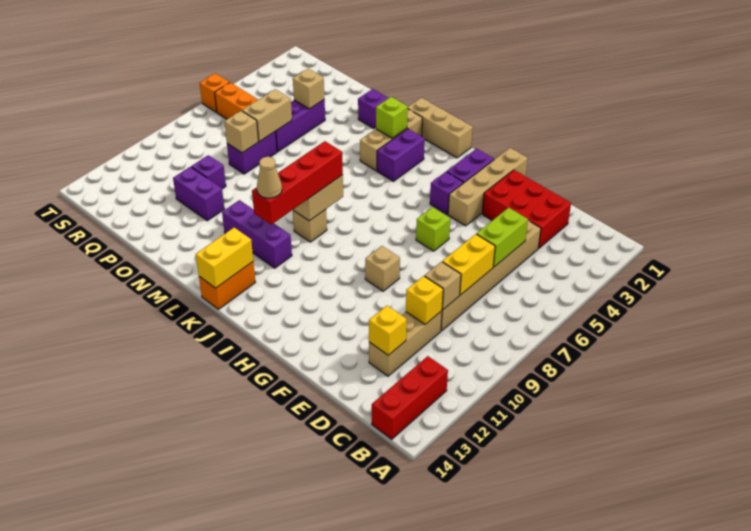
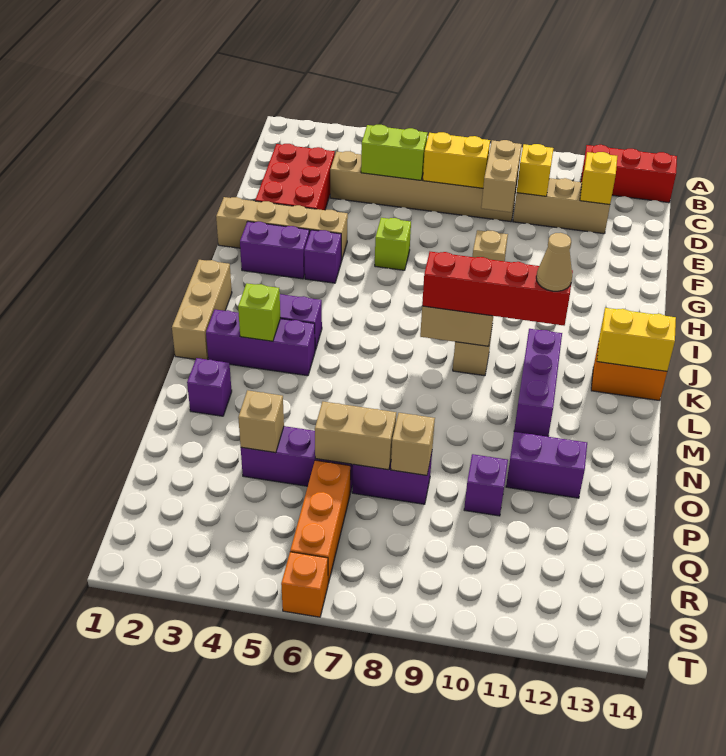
tan brick D9 level 2 -> tan brick D9:E9 level 2
tan brick L2:L4 level 1 -> purple brick L2:L4 level 1
purple brick O11:P11 level 1 -> purple brick O11:O12 level 1

